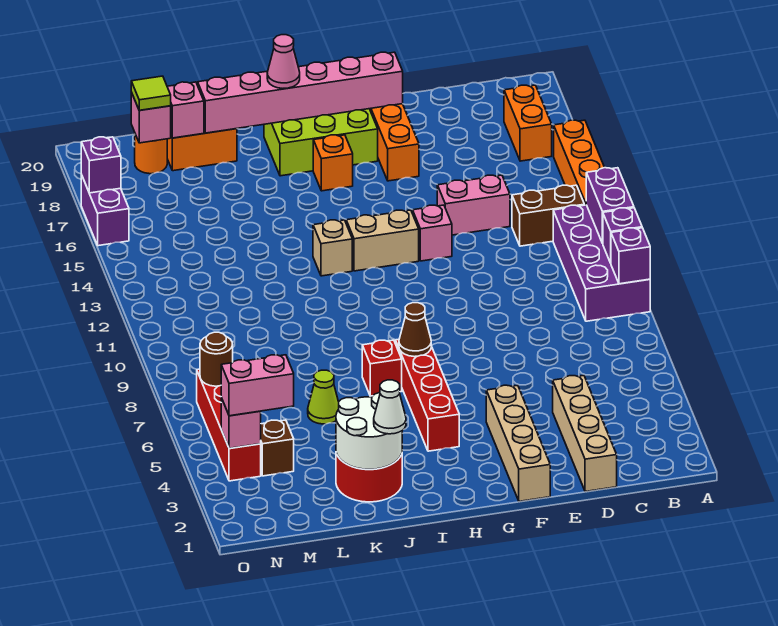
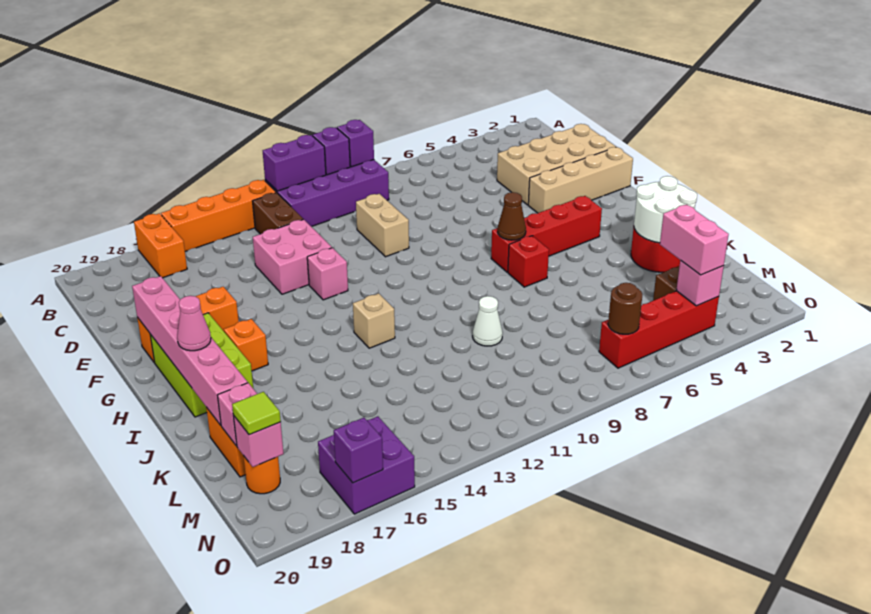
orange brick B17:B18 level 1 -> orange brick A17:B17 level 1
tan brick D1:D4 level 1 -> tan brick D1:E4 level 1
pink brick D14:E14 level 1 -> pink brick D13:E14 level 1
tan brick G13:H13 level 1 -> tan brick D10:E10 level 1
white cone J2 level 3 -> white cone K10 level 1
lime cone K6 level 1 -> none
purple brick O16:O17 level 1 -> purple brick N16:O17 level 1

